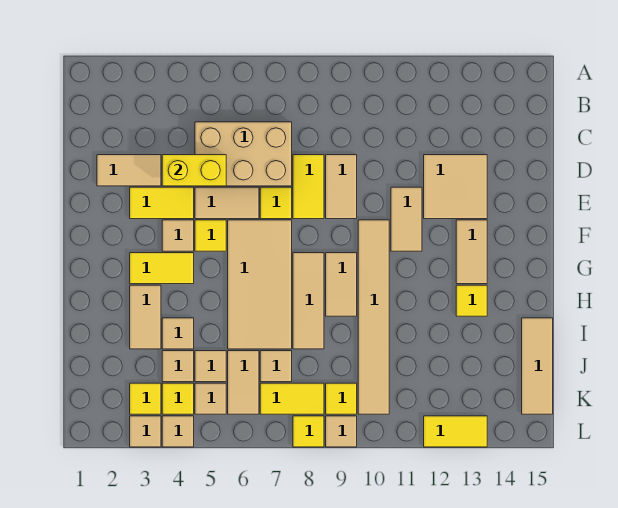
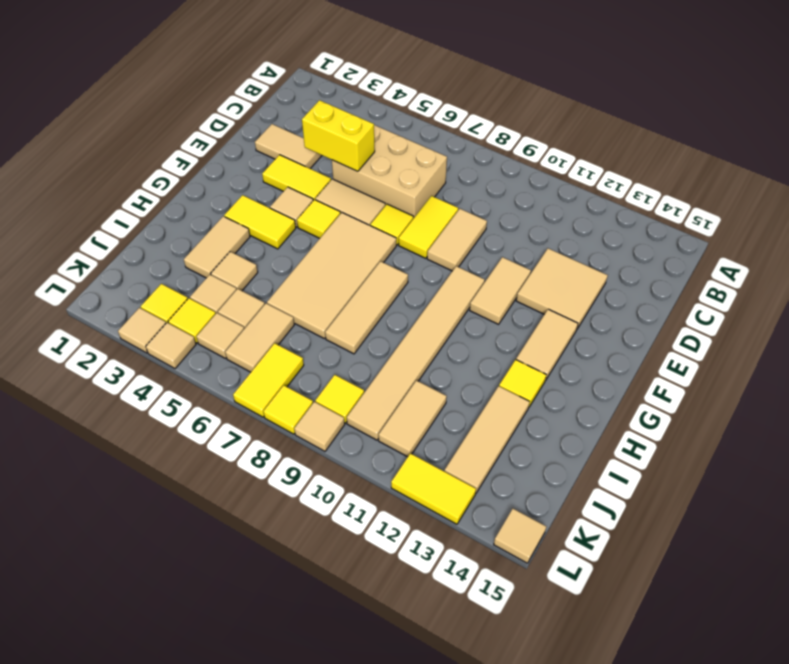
tan tile G9:H9 level 1 -> tan tile J11:K11 level 1
tan tile I15:K15 level 1 -> tan tile I13:K13 level 1
tan tile J7 level 1 -> tan tile L15 level 1
yellow tile K7:K8 level 1 -> yellow tile K7:L7 level 1

